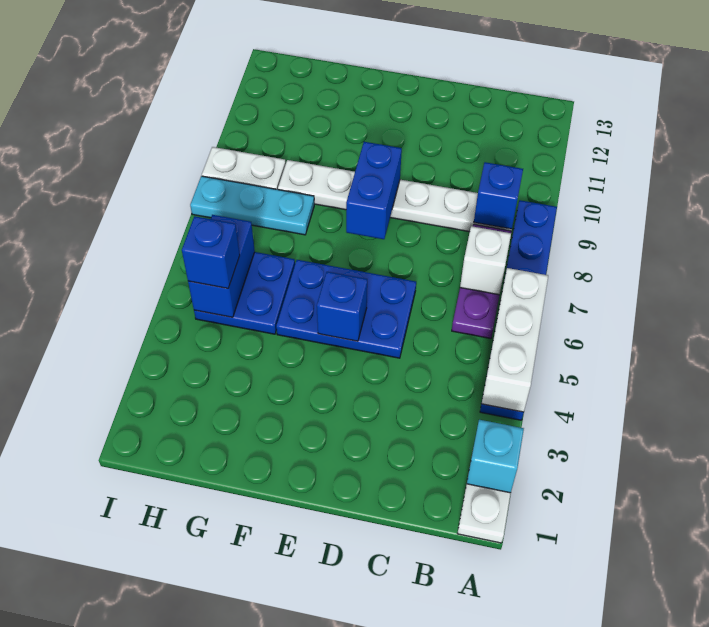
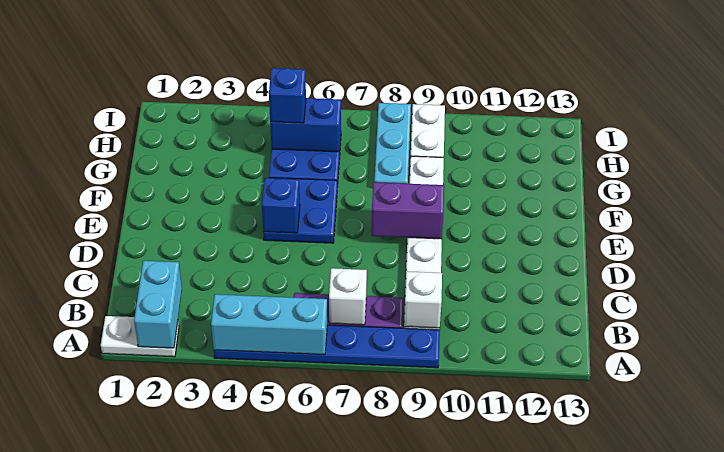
cyan brick A2 level 2 -> cyan brick A2:B2 level 2
white brick A4:A6 level 2 -> cyan brick A4:A6 level 2
blue brick B9 level 2 -> white brick B9 level 2
blue plate D5:F6 level 1 -> blue plate E5:F6 level 1
blue brick E8:E9 level 2 -> purple brick E8:E9 level 2

